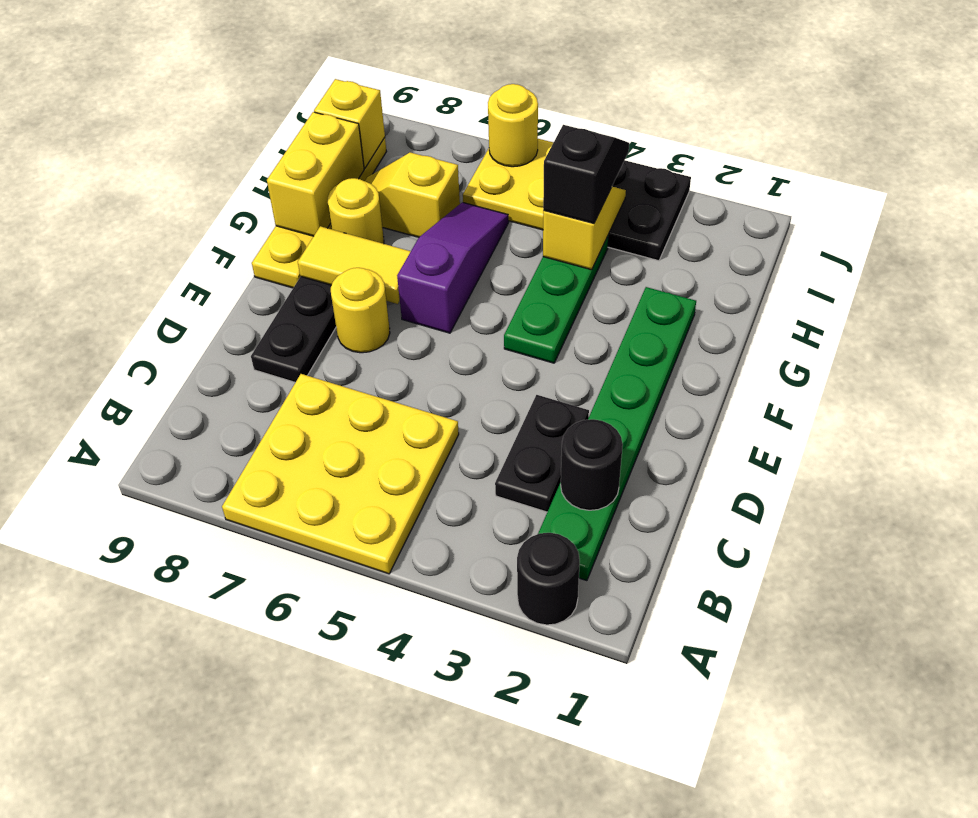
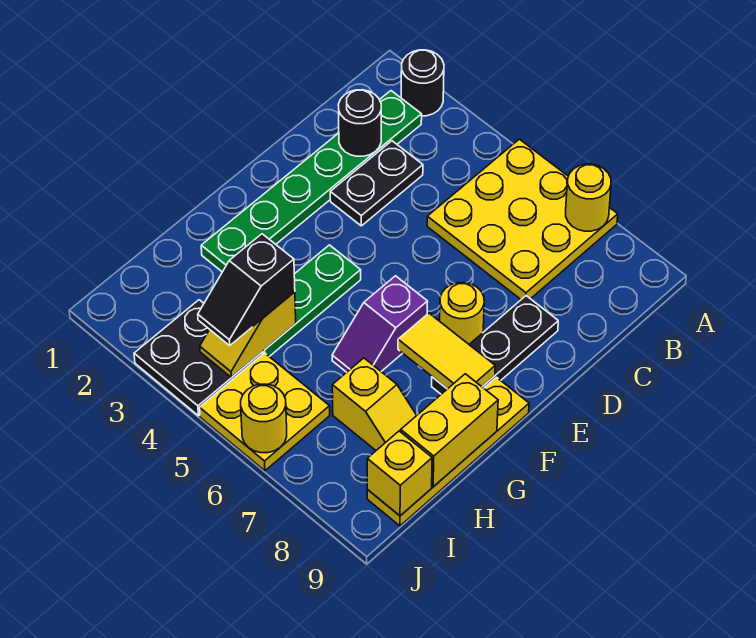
purple slope F6:H6 level 1 top F -> purple slope F6:G6 level 1 top F
yellow round brick G8 level 1 -> yellow round brick A7 level 2

